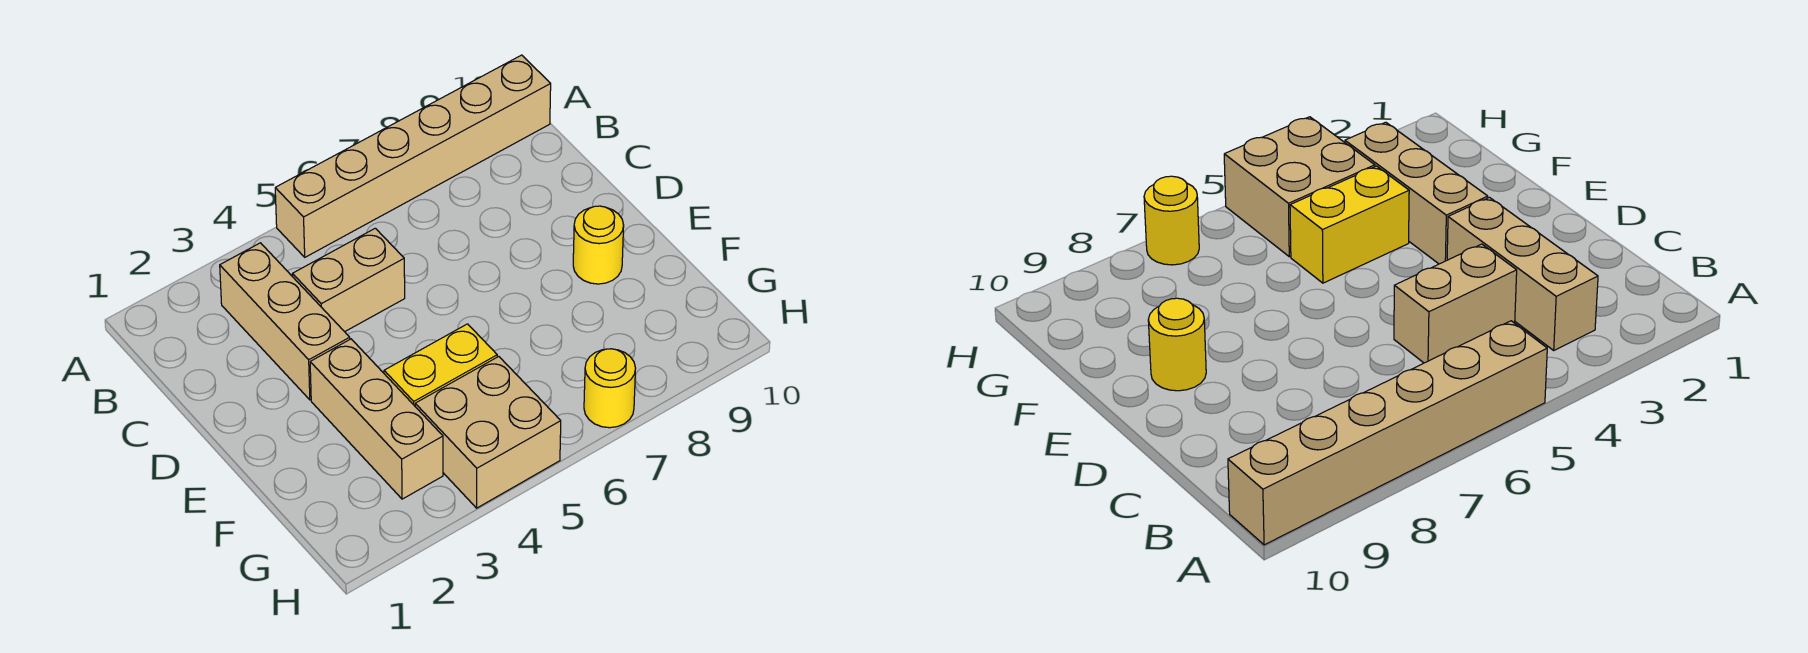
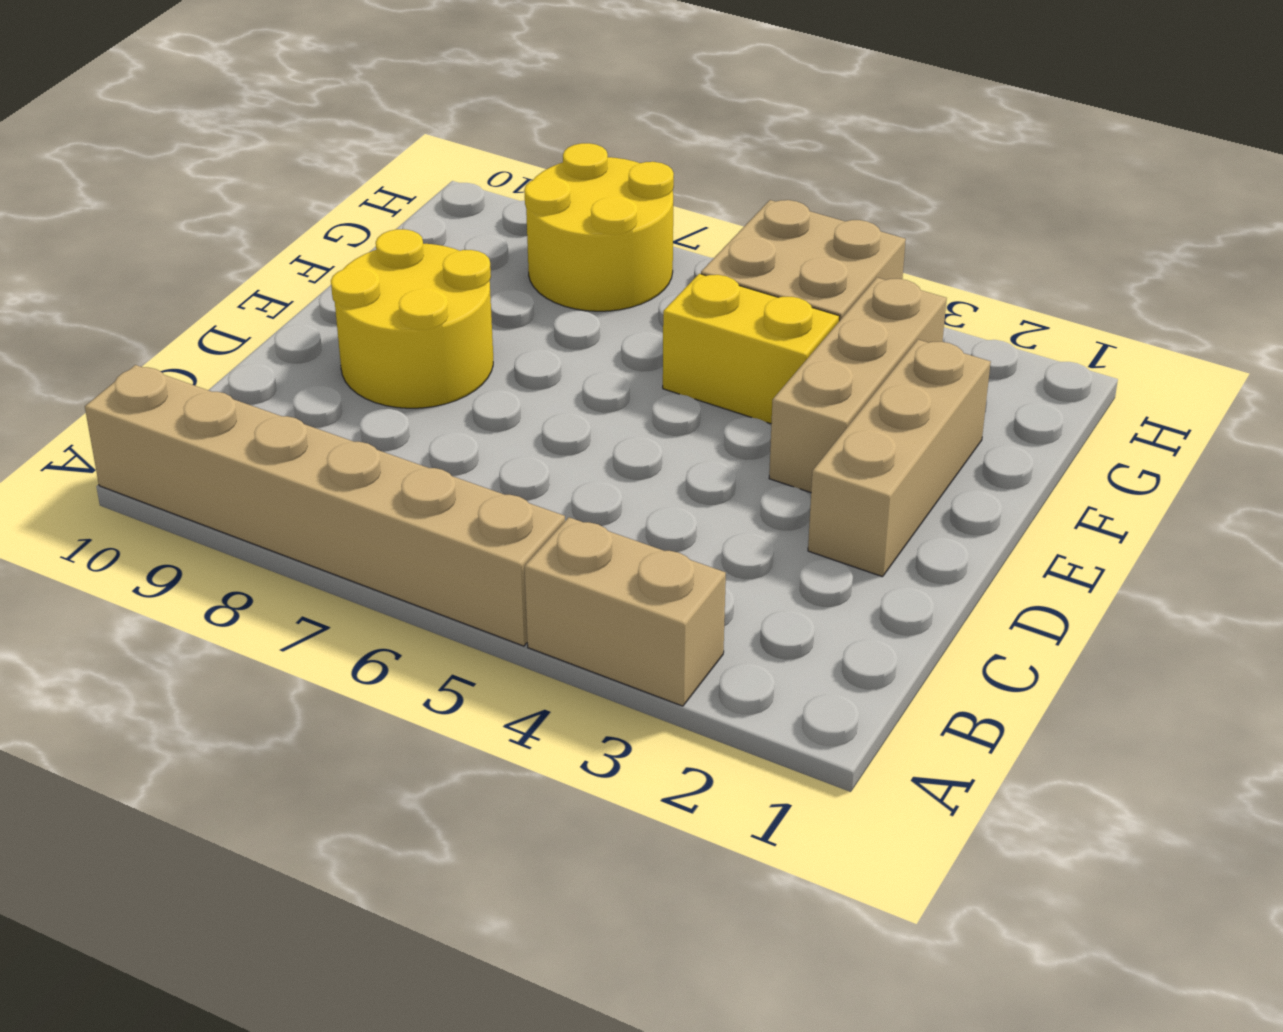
tan brick B3:D3 level 1 -> tan brick D2:F2 level 1
tan brick C4:C5 level 1 -> tan brick A3:A4 level 1
yellow round brick E9 level 1 -> yellow round brick D8:E9 level 1
yellow round brick H7 level 1 -> yellow round brick G7:H8 level 1

